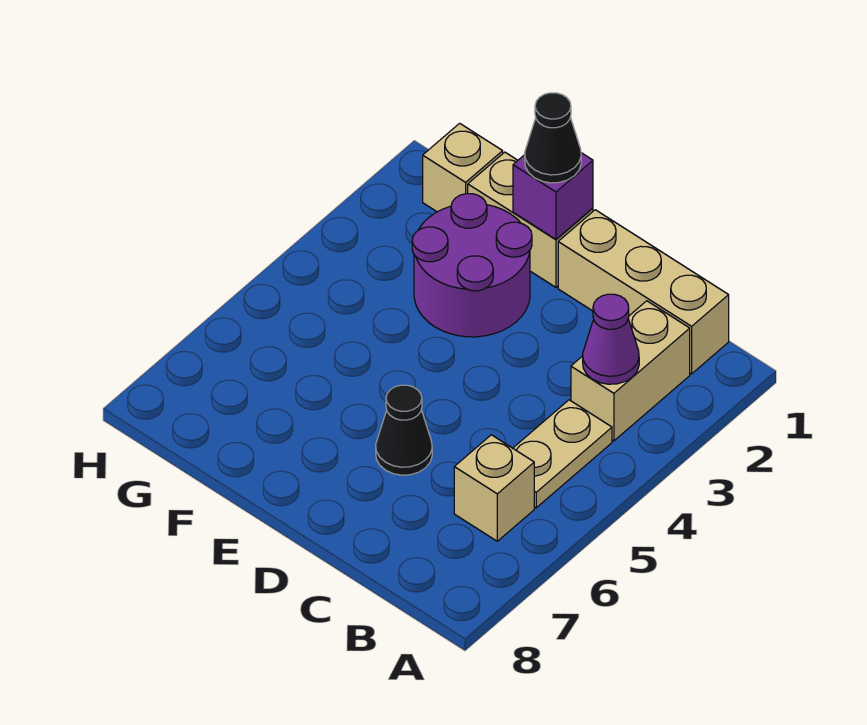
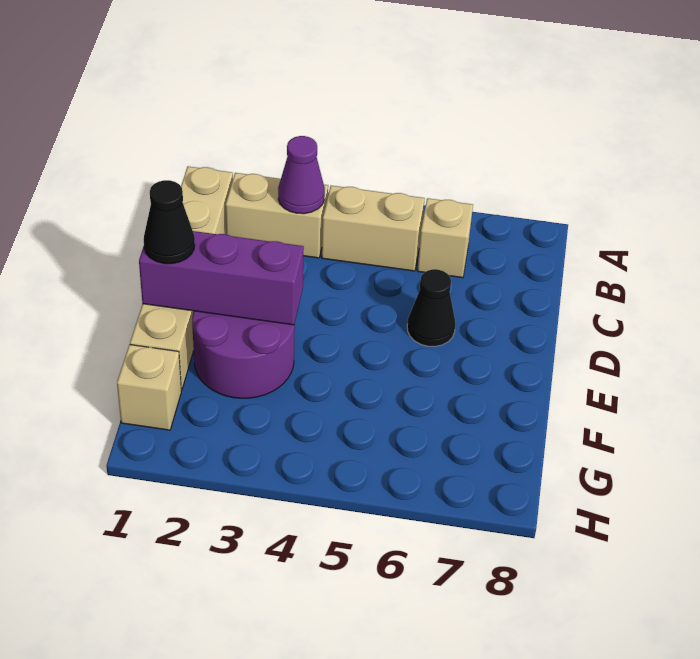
tan plate B4:B5 level 1 -> tan brick B4:B5 level 1
purple brick E1 level 2 -> purple brick E1:E3 level 2

